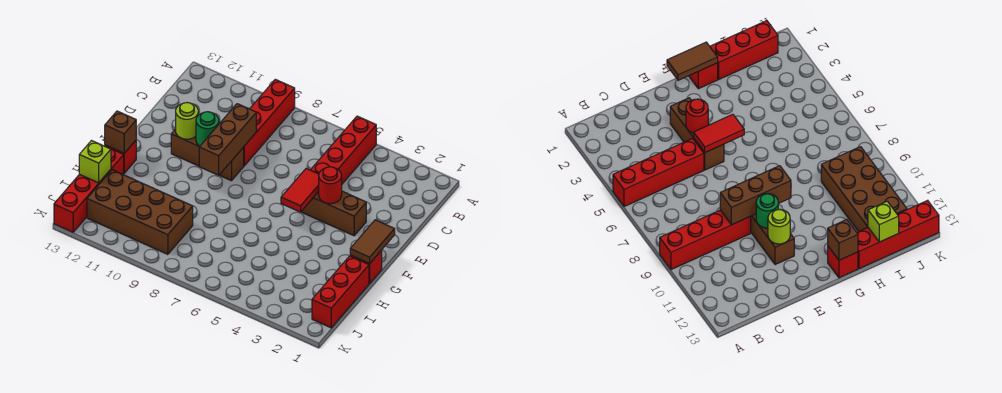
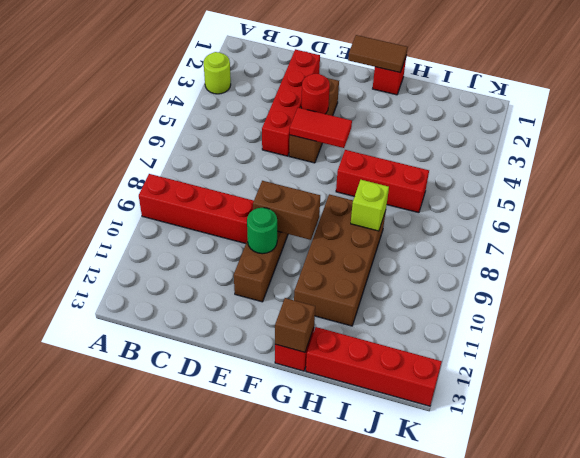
red brick A5:D5 level 1 -> red brick D2:D5 level 1
brown brick D9:F9 level 2 -> brown brick E9:F9 level 2
lime round brick E11 level 2 -> lime round brick A3 level 1
red brick H1:J1 level 1 -> red brick G6:I6 level 1
brown brick I9:J12 level 1 -> brown brick G8:H11 level 1
lime brick I13 level 2 -> lime brick H8 level 2

